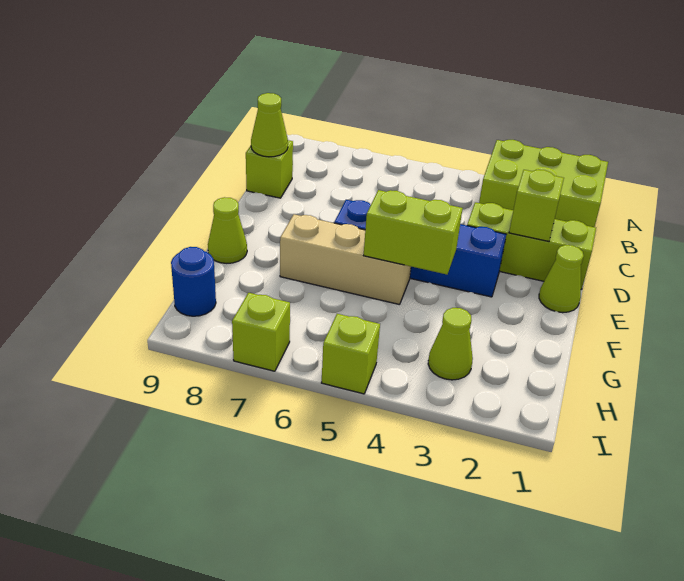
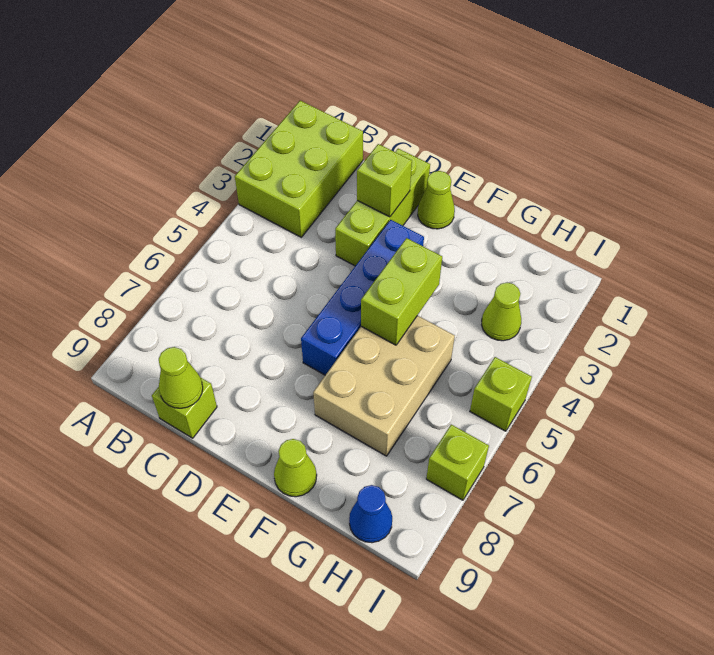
tan brick F5:F7 level 1 -> tan brick F5:G7 level 1
blue round brick H9 level 1 -> blue cone H9 level 1

